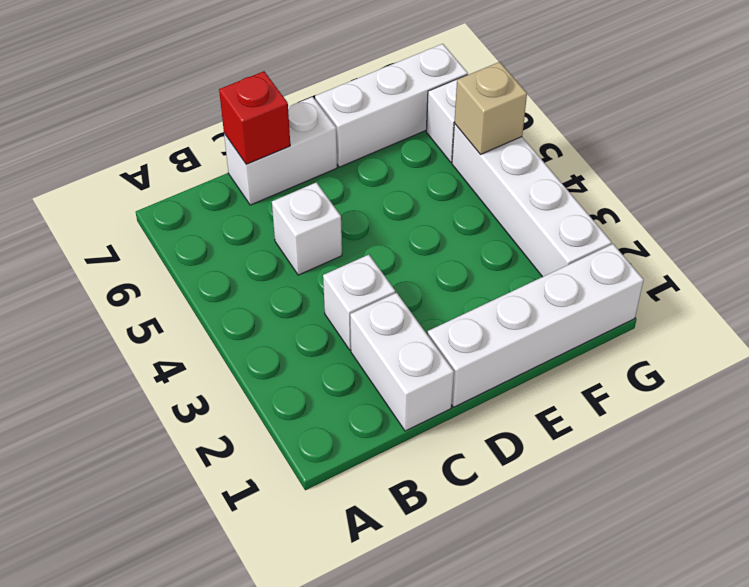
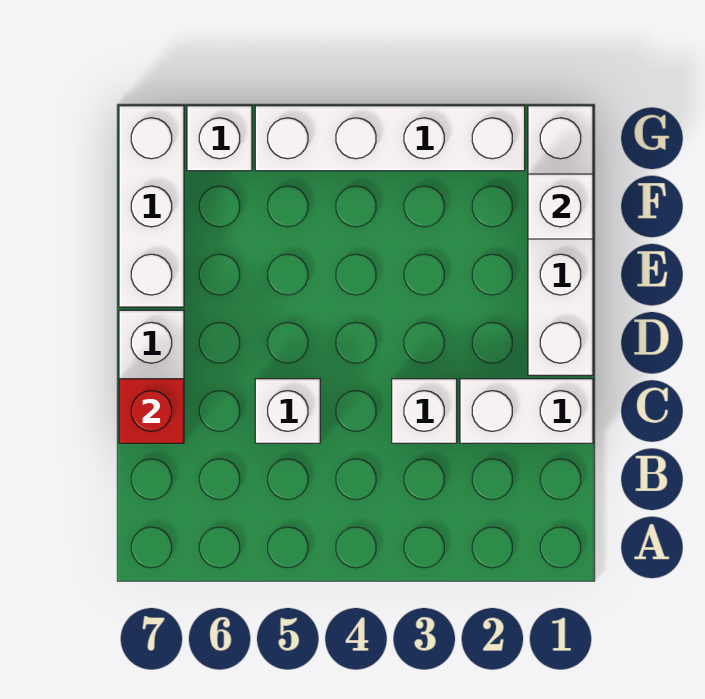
none -> white brick F1 level 2
tan brick G5 level 2 -> none

